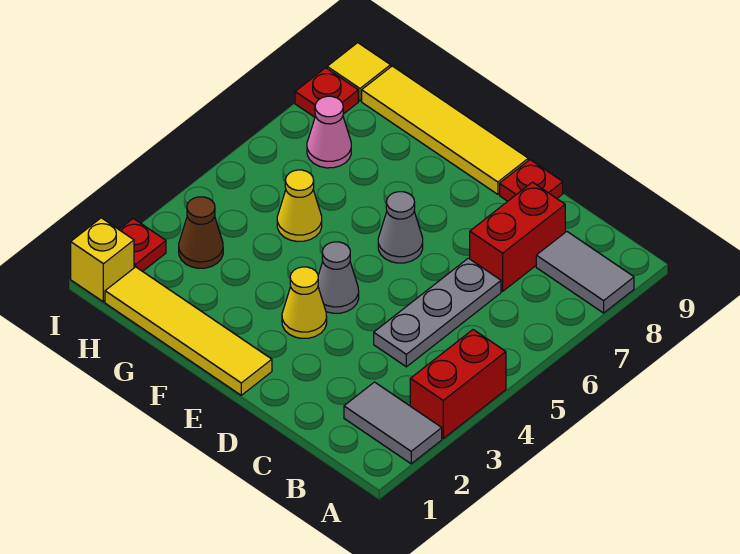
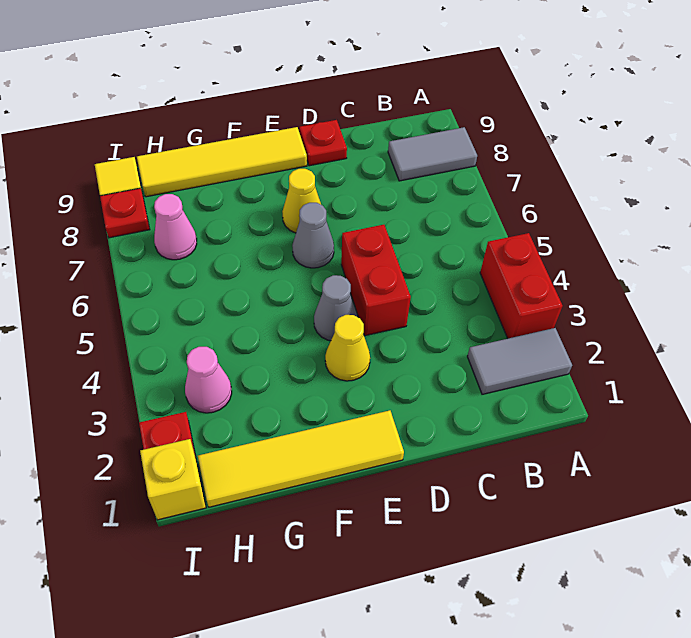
grey plate C4:C6 level 1 -> none
red brick C7:C8 level 1 -> red brick D4:D5 level 1
yellow cone G5 level 1 -> yellow cone E7 level 1
brown cone H3 level 1 -> pink cone H3 level 1

